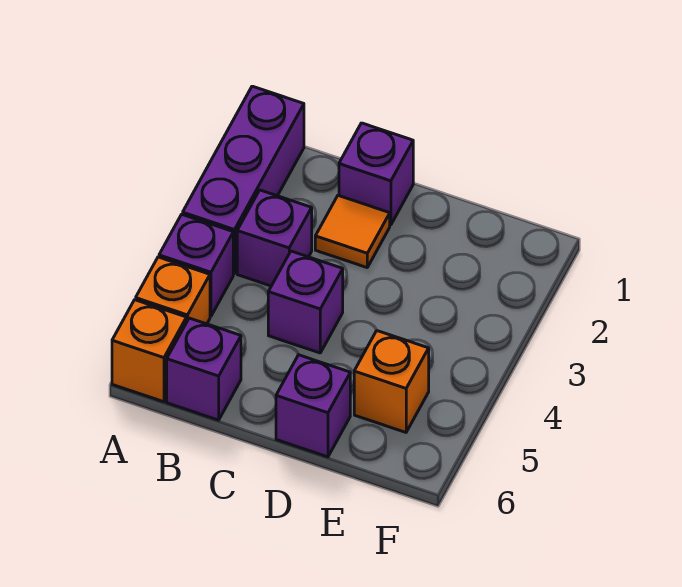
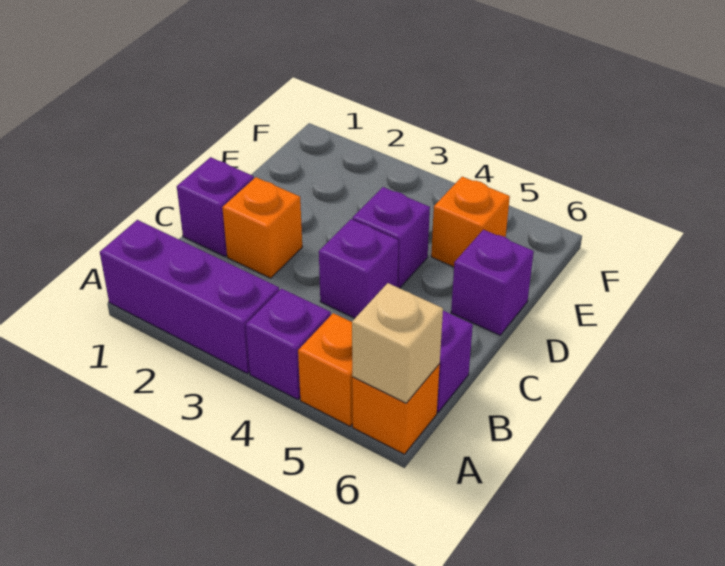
none -> tan brick A6 level 2
purple brick B3 level 1 -> purple brick D4 level 1
orange tile C2 level 1 -> orange brick C2 level 1

